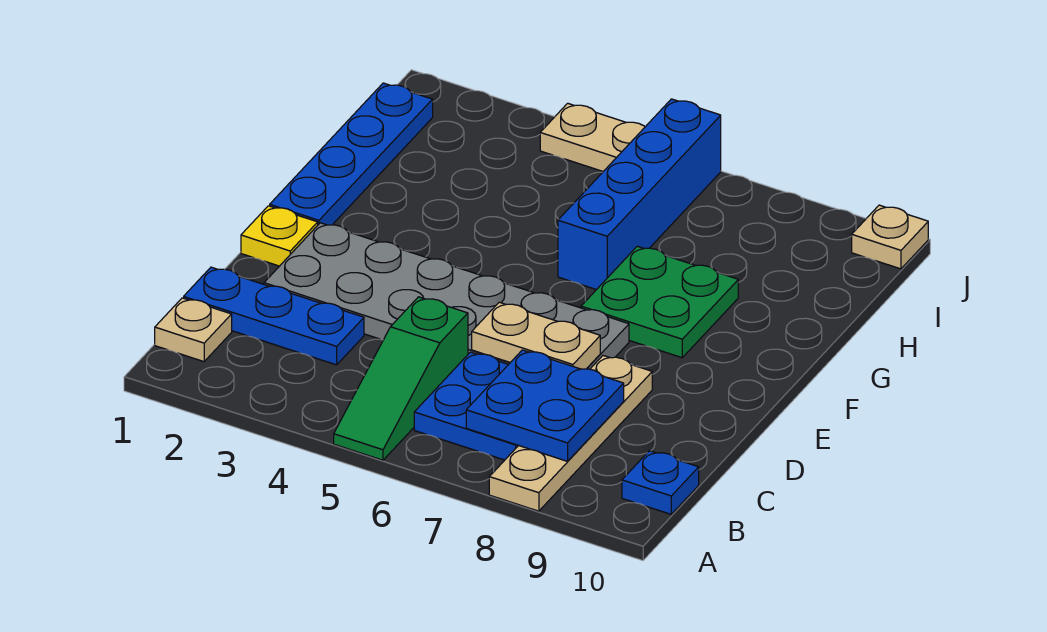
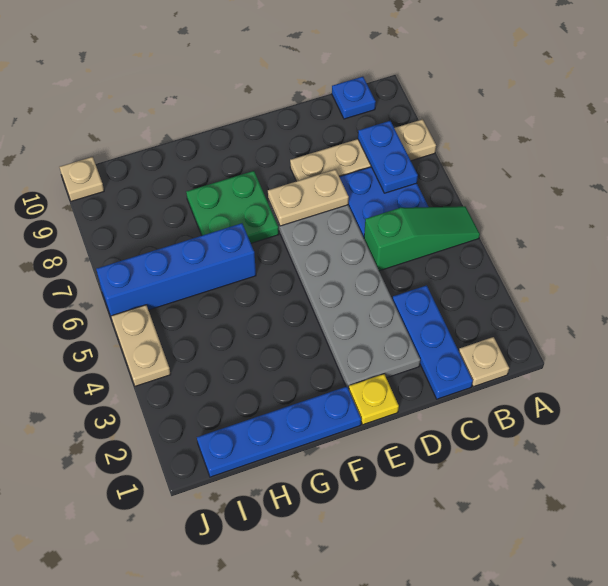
blue plate B7:C8 level 2 -> blue plate B7:B8 level 2
tan plate D6:D7 level 2 -> tan plate D7:E7 level 2

